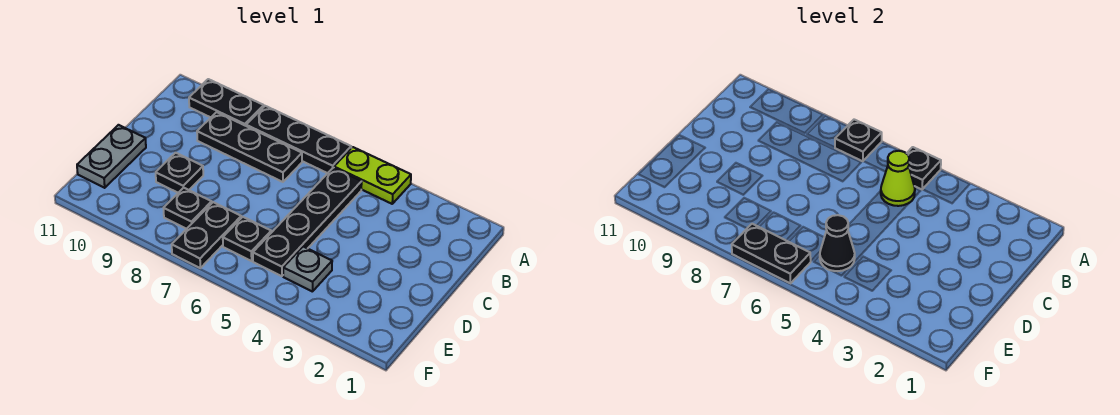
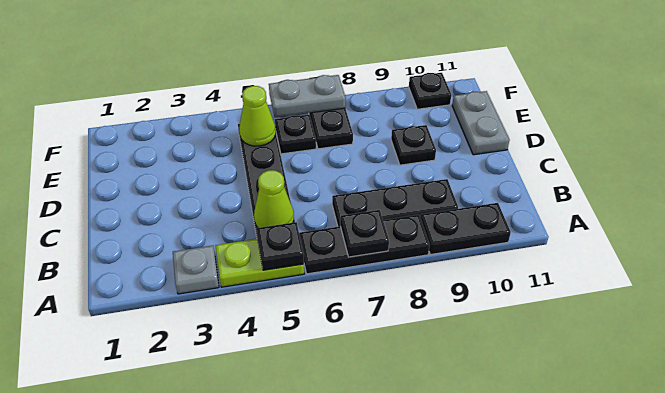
grey plate E4 level 1 -> grey plate A3 level 1
black cone E5 level 2 -> lime cone E5 level 2
black plate E8 level 1 -> black plate F10 level 1
black plate F6:F7 level 2 -> grey plate F6:F7 level 2

